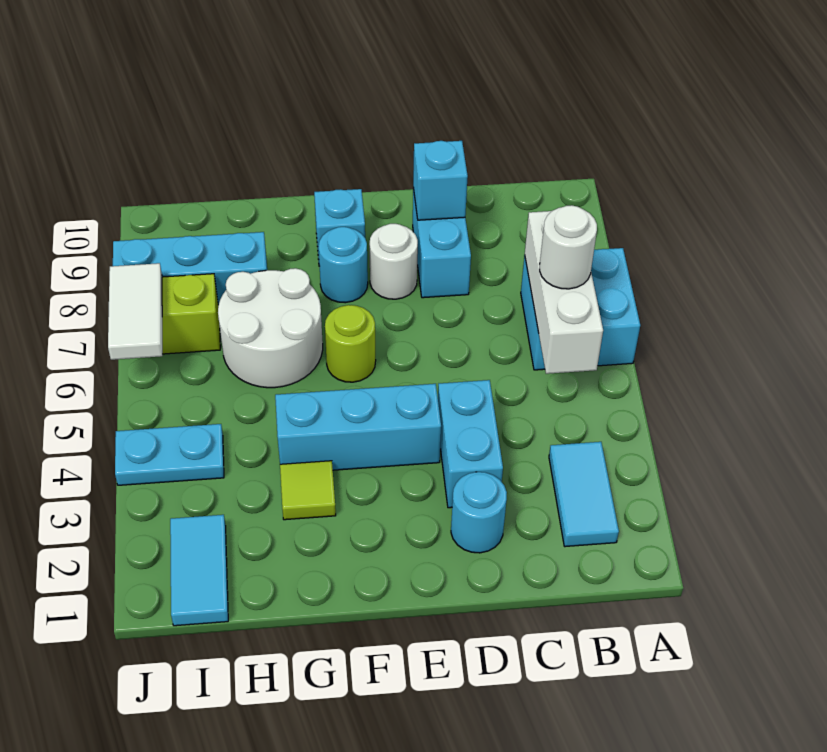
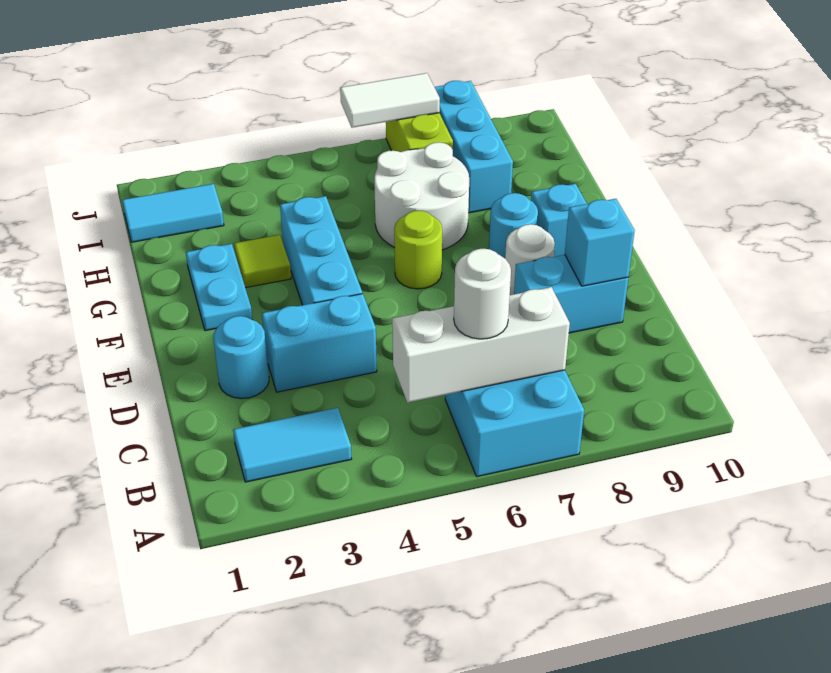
cyan plate I4:J4 level 1 -> cyan plate F2:G2 level 1

